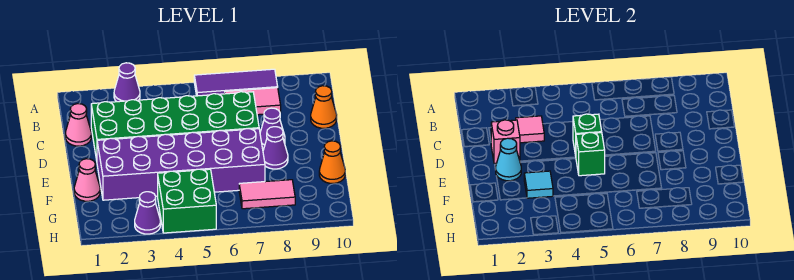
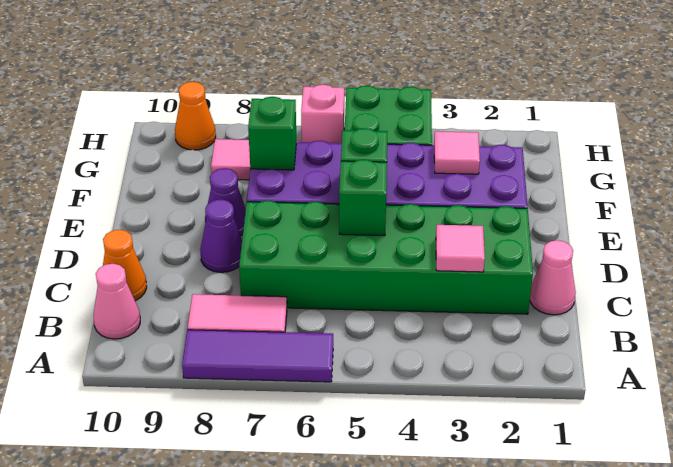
purple cone A3 level 1 -> none
pink brick D2 level 2 -> pink brick H6 level 1
cyan cone E2 level 2 -> none
pink cone F1 level 1 -> pink cone B10 level 1
cyan tile F3 level 2 -> pink tile F3 level 2
none -> green brick F7 level 2
orange cone F10 level 1 -> orange cone H9 level 1
purple cone H3 level 1 -> none

